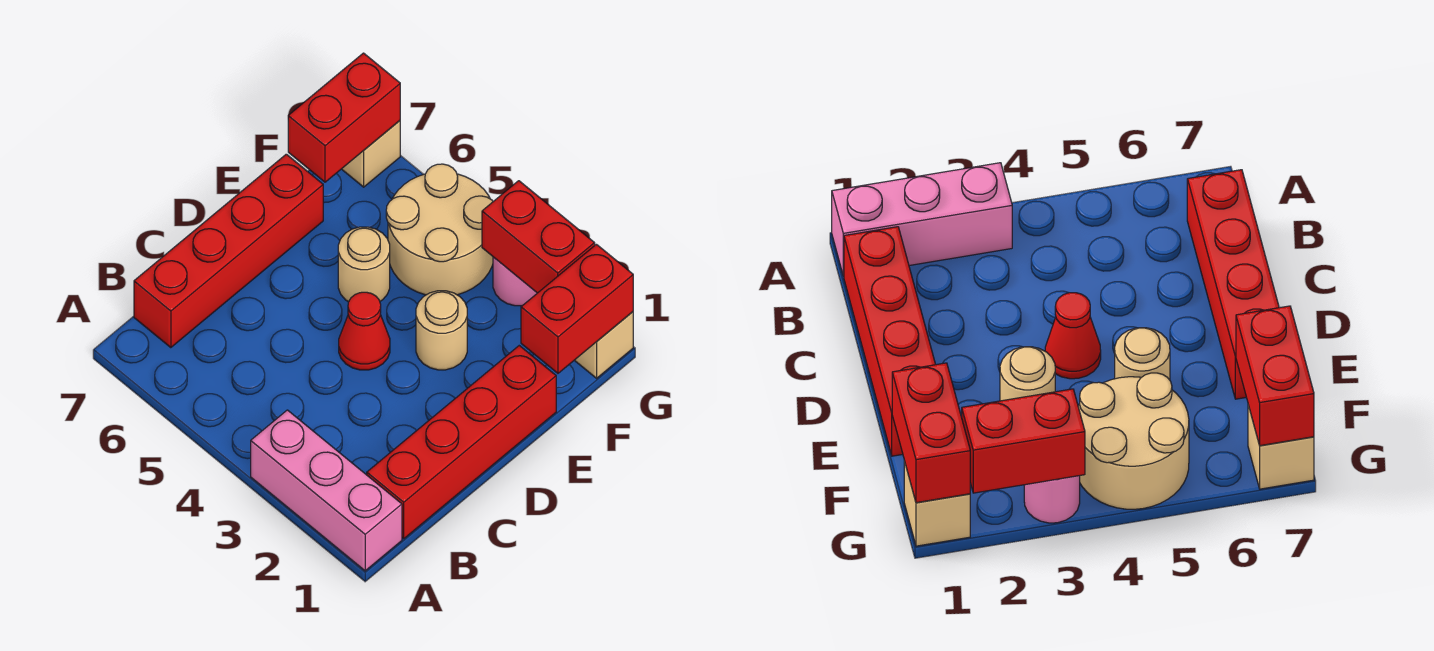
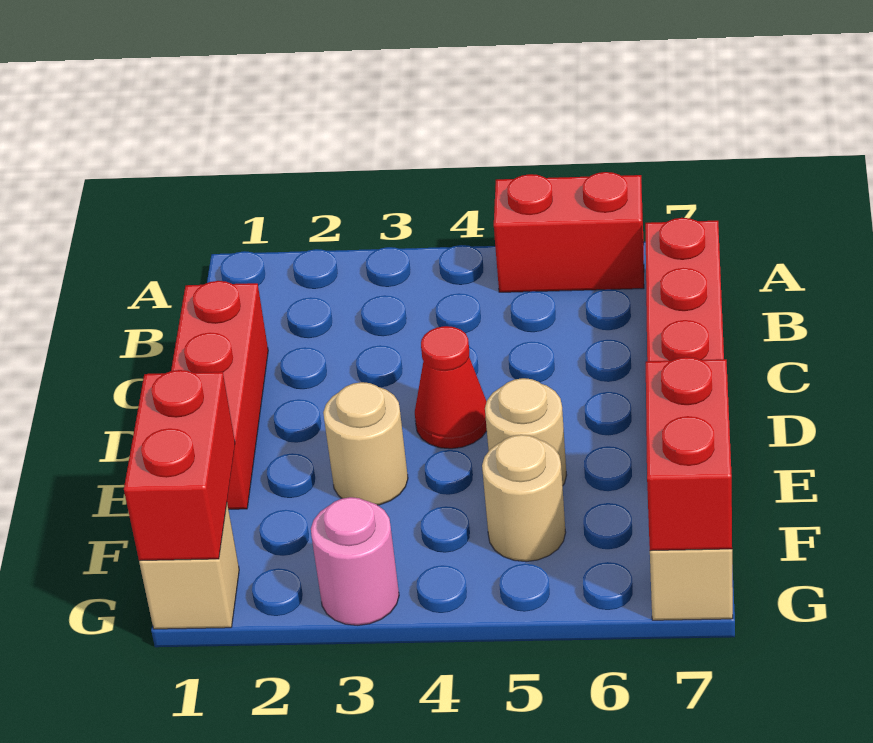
pink brick A1:A3 level 1 -> none
red brick B1:E1 level 1 -> red brick C1:E1 level 1
tan round brick F4:G5 level 1 -> tan round brick F5 level 1
red brick G2:G3 level 2 -> red brick A5:A6 level 1

